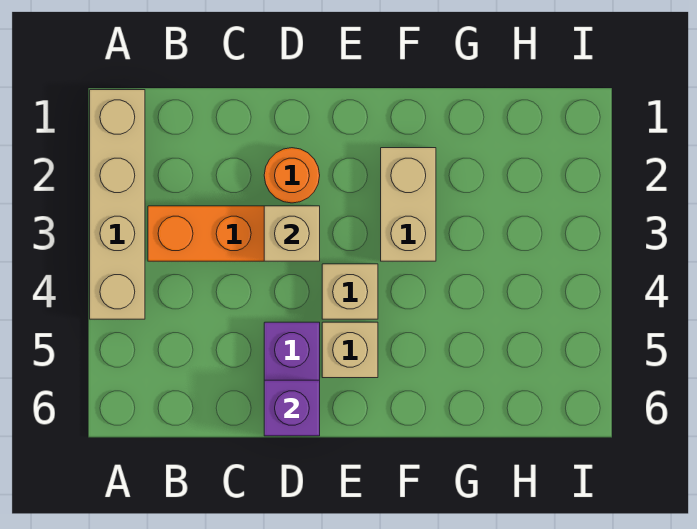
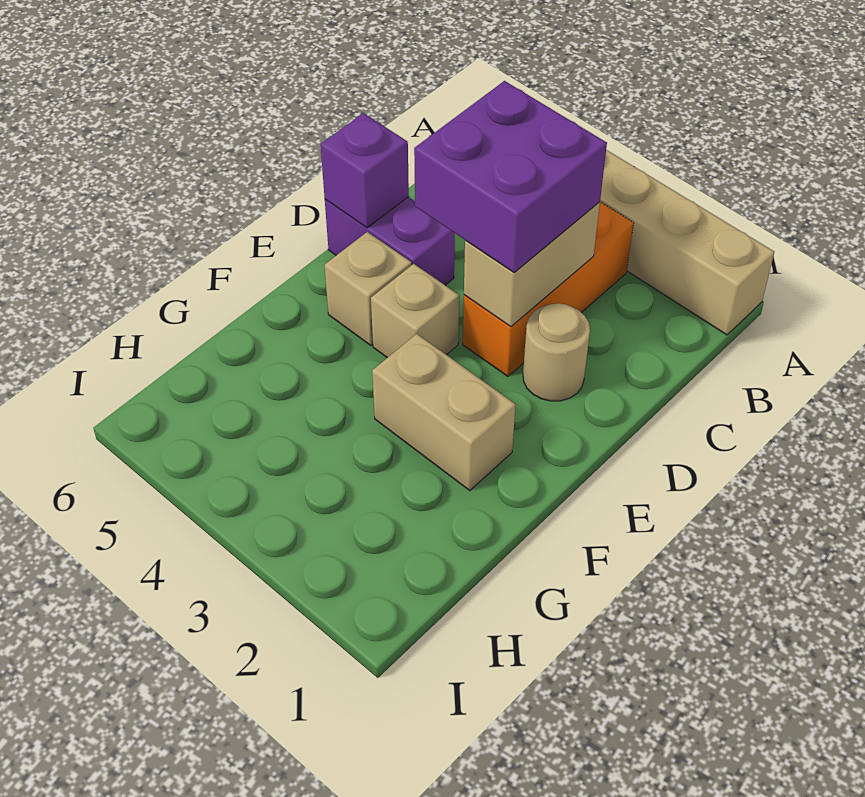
none -> purple brick C3:D4 level 3
orange round brick D2 level 1 -> tan round brick D2 level 1
tan brick D3 level 2 -> tan brick C3:D3 level 2

